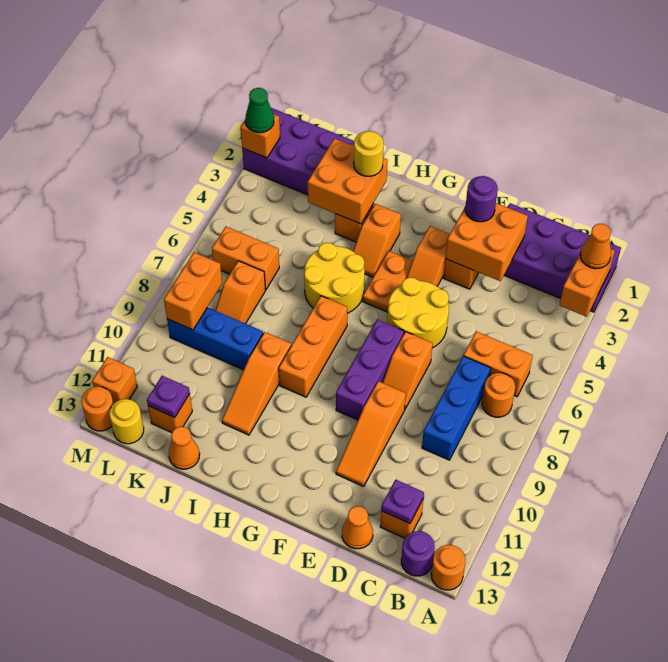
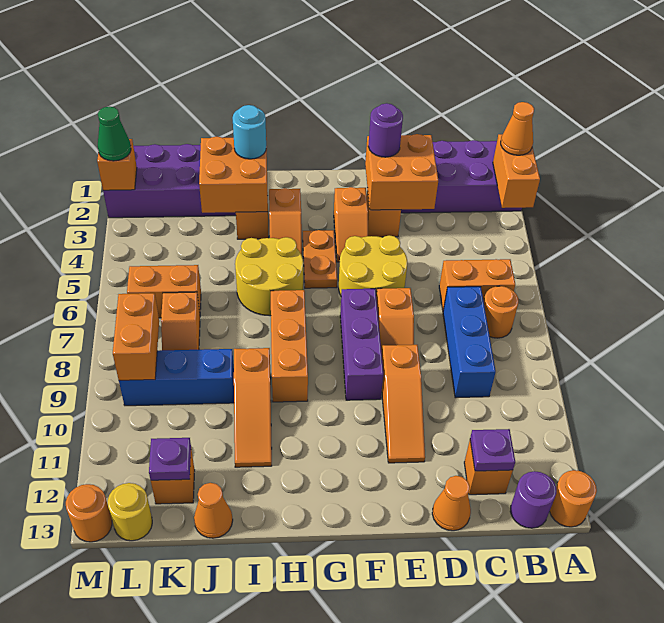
yellow round brick I2 level 3 -> cyan round brick I2 level 3
orange brick M12 level 1 -> none

